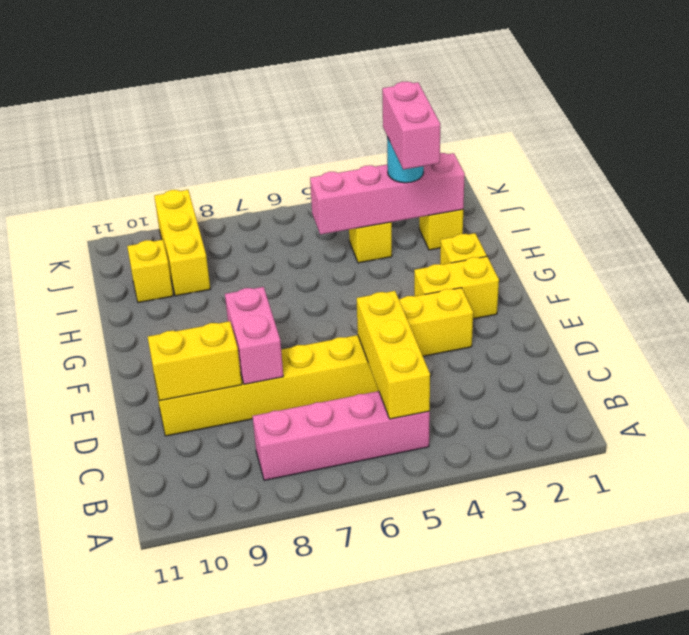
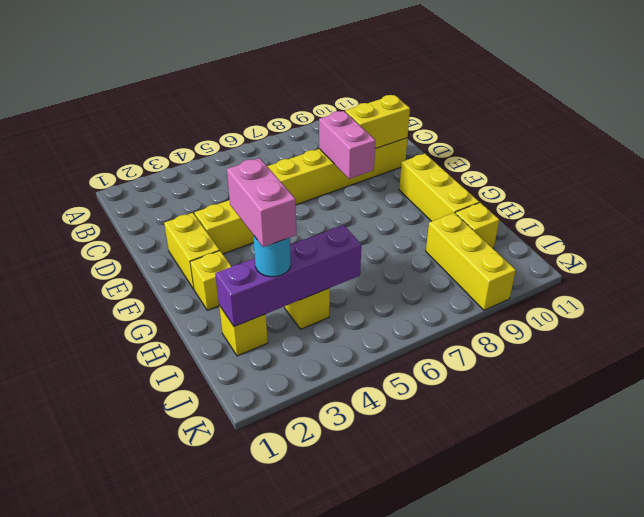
pink brick B5:B8 level 1 -> none
yellow brick B5:D5 level 2 -> yellow brick F10:H10 level 1
yellow brick F2:F3 level 1 -> yellow brick E2:F2 level 1
pink brick I2:I5 level 2 -> purple brick I2:I5 level 2

